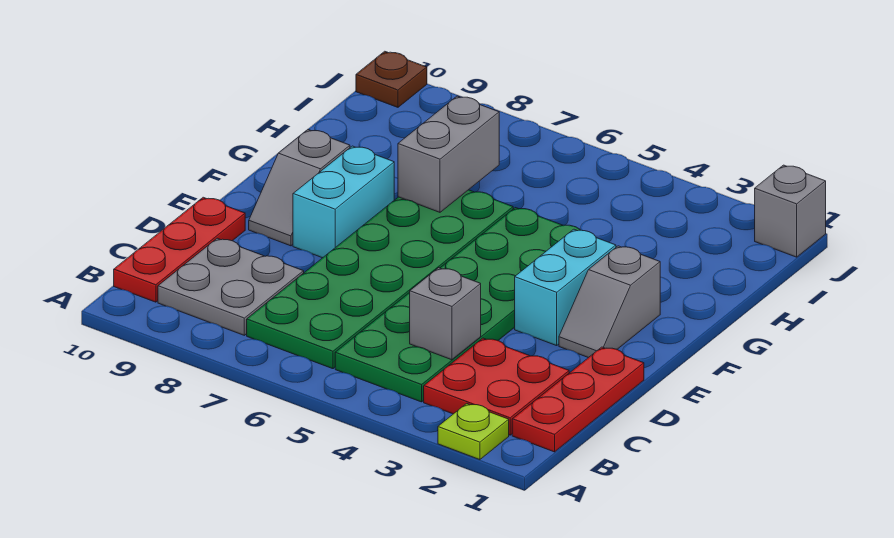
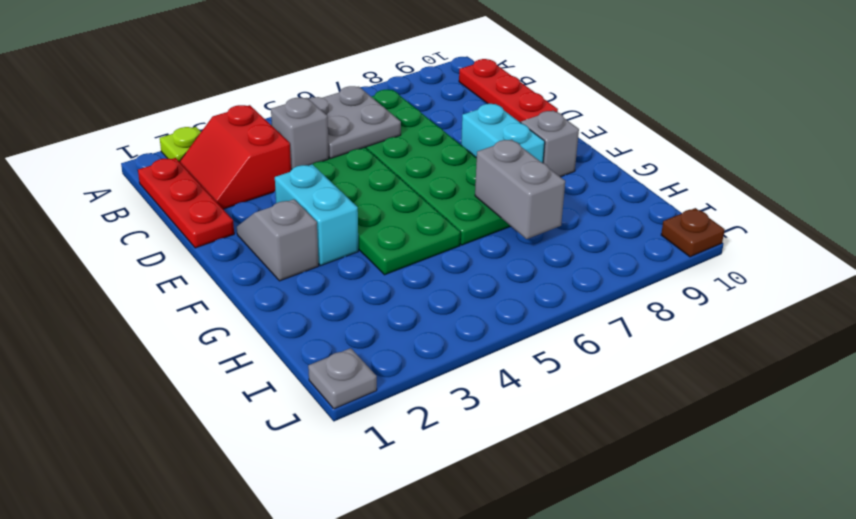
red plate B2:C3 level 1 -> red slope B2:C3 level 1 top 3
grey plate B8:C9 level 1 -> grey plate B5:C6 level 2
grey brick J1 level 1 -> grey plate J1 level 1

